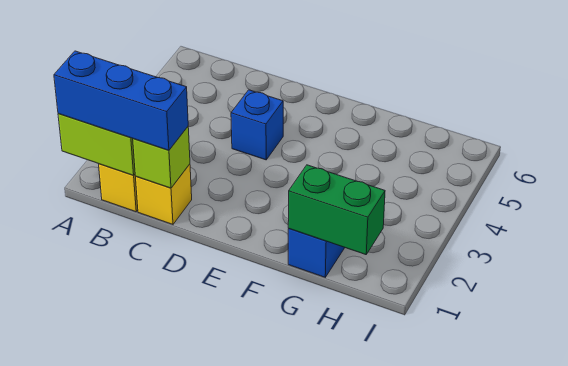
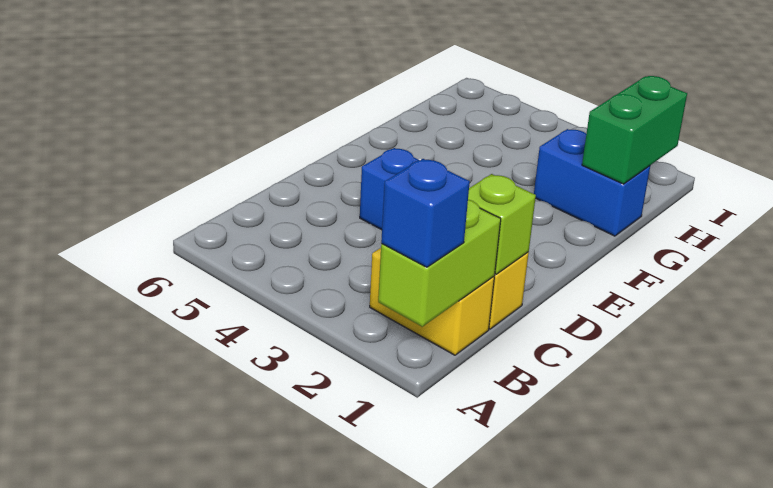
blue brick A1:C1 level 3 -> blue brick A1 level 3

